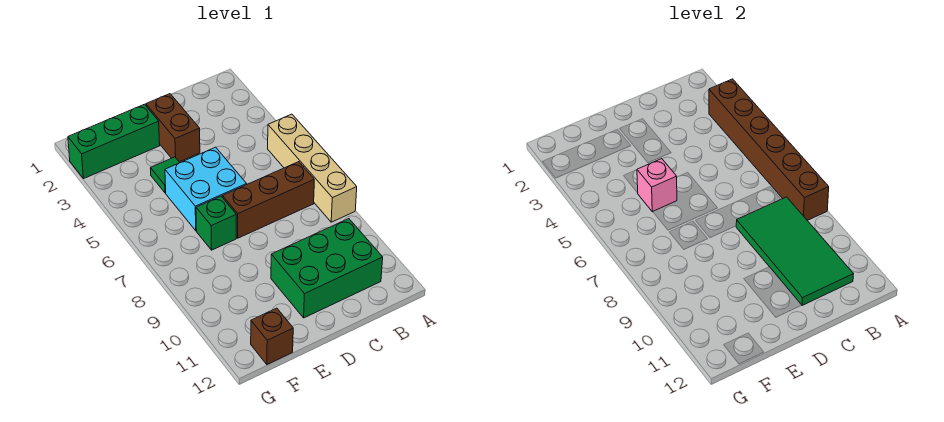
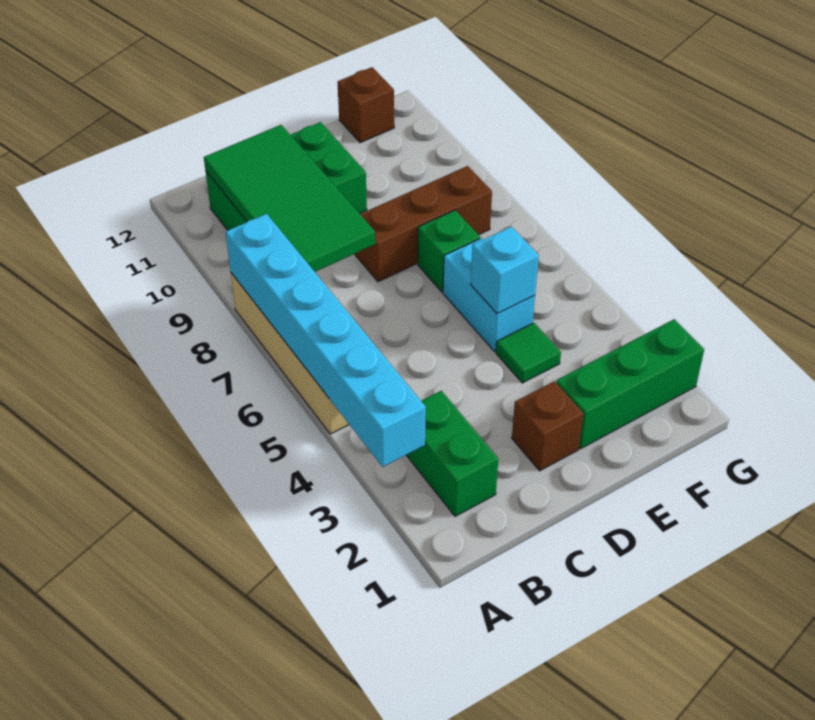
brown brick A3:A8 level 2 -> cyan brick A3:A8 level 2
none -> green brick B2:B3 level 1
brown brick B7:D7 level 1 -> brown brick D8:F8 level 1
brown brick D2:D3 level 1 -> brown brick D2 level 1
cyan brick D5:E6 level 1 -> cyan brick E5:E6 level 1
pink brick E5 level 2 -> cyan brick E5 level 2

